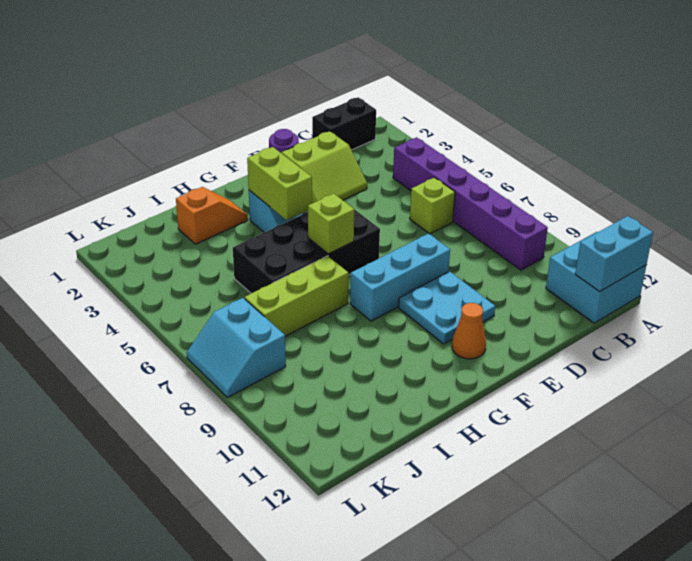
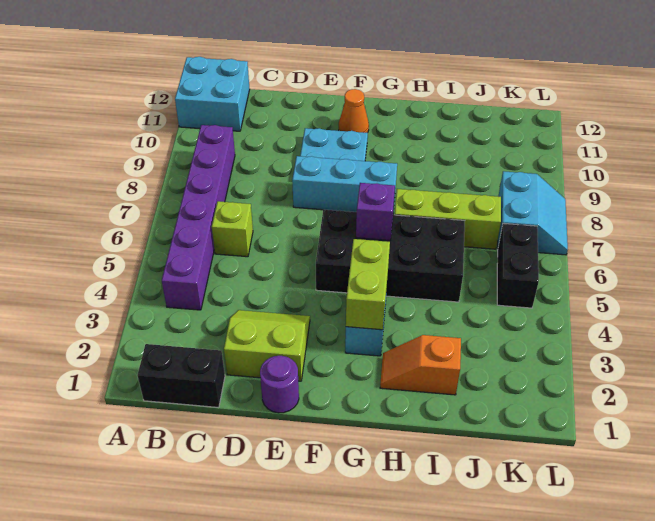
cyan brick A12:B12 level 2 -> none
lime brick G6 level 2 -> purple brick G6 level 2
none -> black brick K5:K6 level 1

